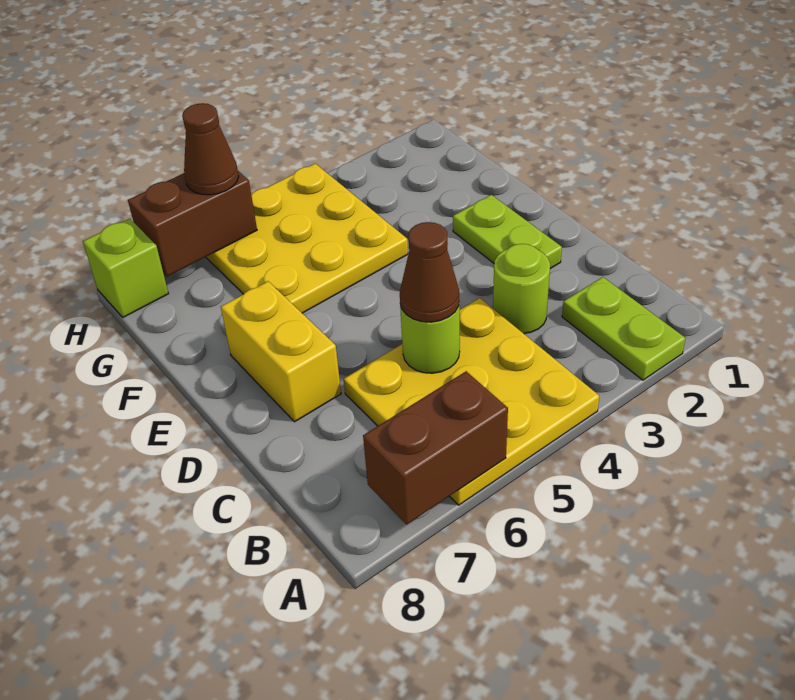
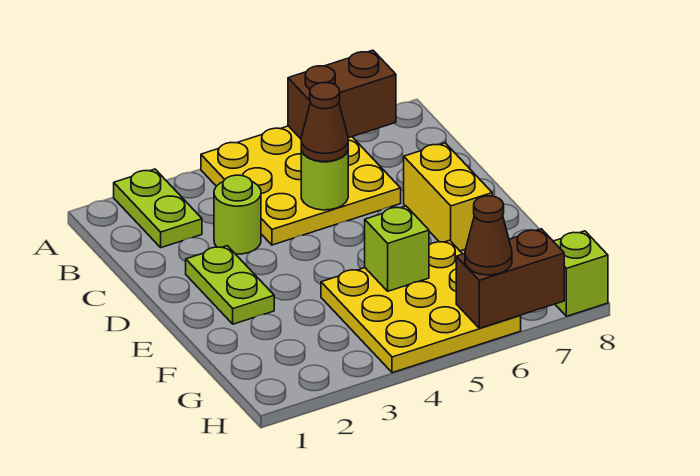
none -> lime brick F5 level 2

